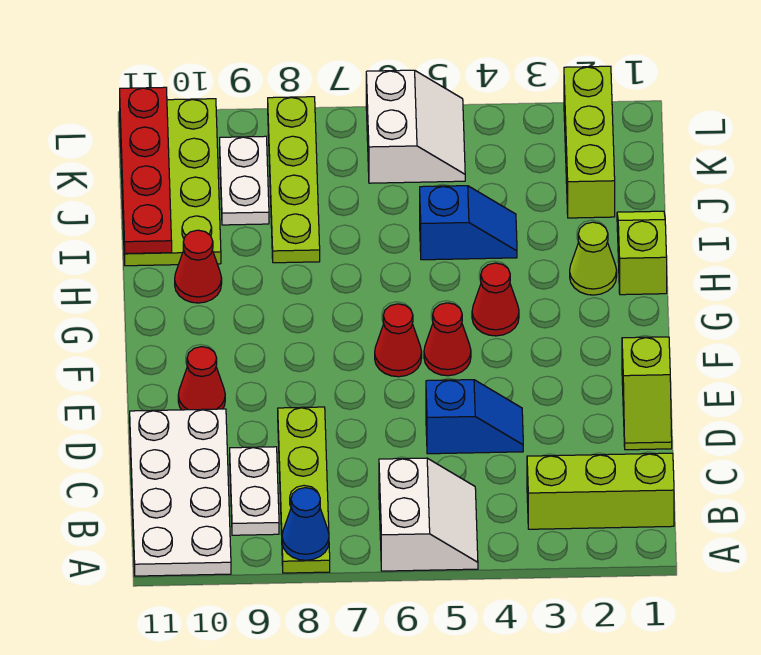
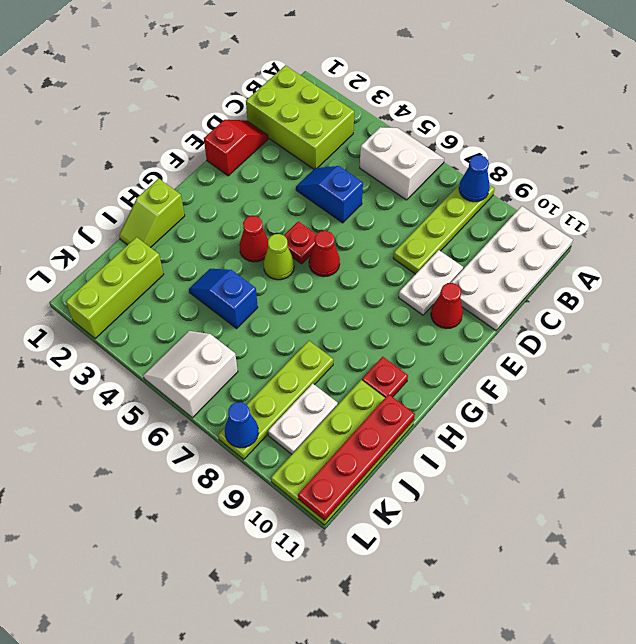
white slope A5:B6 level 1 top 6 -> white slope A5:B6 level 1 top B
lime brick B1:B3 level 1 -> lime brick B1:C3 level 1
white plate B9:C9 level 1 -> white plate D9:E9 level 1
lime slope D1:E1 level 1 top E -> red slope D1:E1 level 1 top E
red cone F5 level 1 -> red plate F5 level 1
lime cone H2 level 1 -> lime cone G5 level 1
red cone H10 level 1 -> red plate H10 level 1
none -> blue cone L8 level 2

